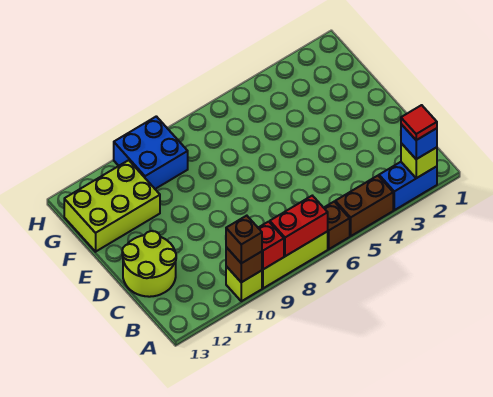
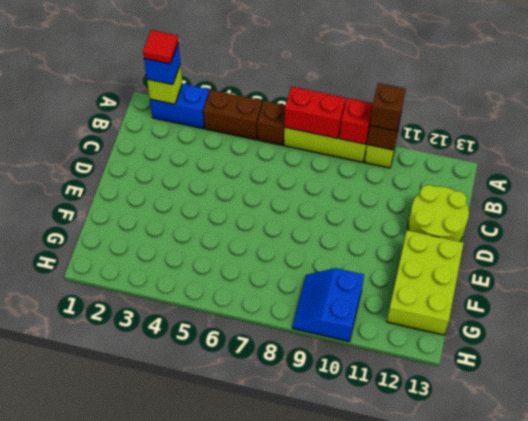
lime brick F11:G13 level 1 -> lime brick E12:G13 level 1
blue brick G9:H10 level 1 -> blue slope G9:H10 level 1 top 10

